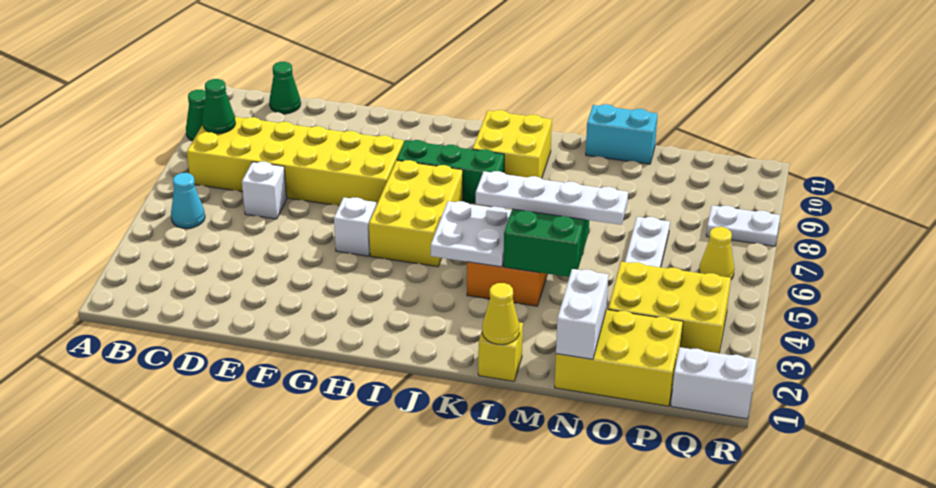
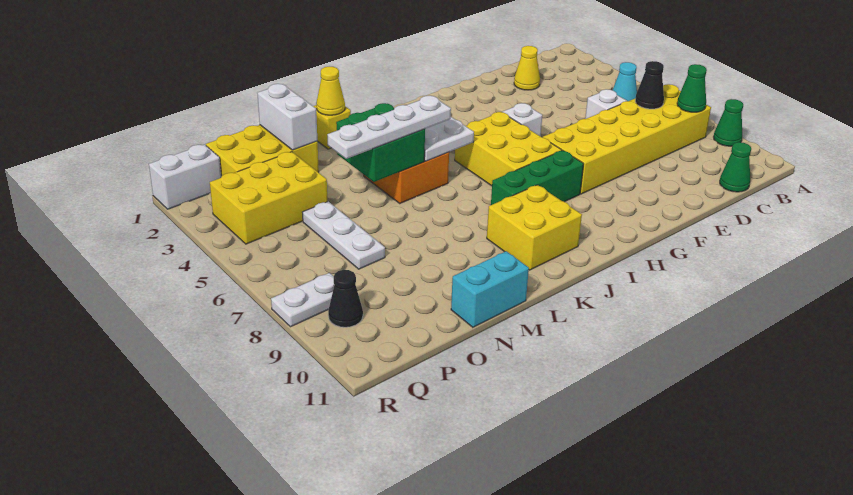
none -> black cone C7 level 2
yellow cone Q6 level 1 -> yellow cone D2 level 1
none -> black cone Q9 level 1

